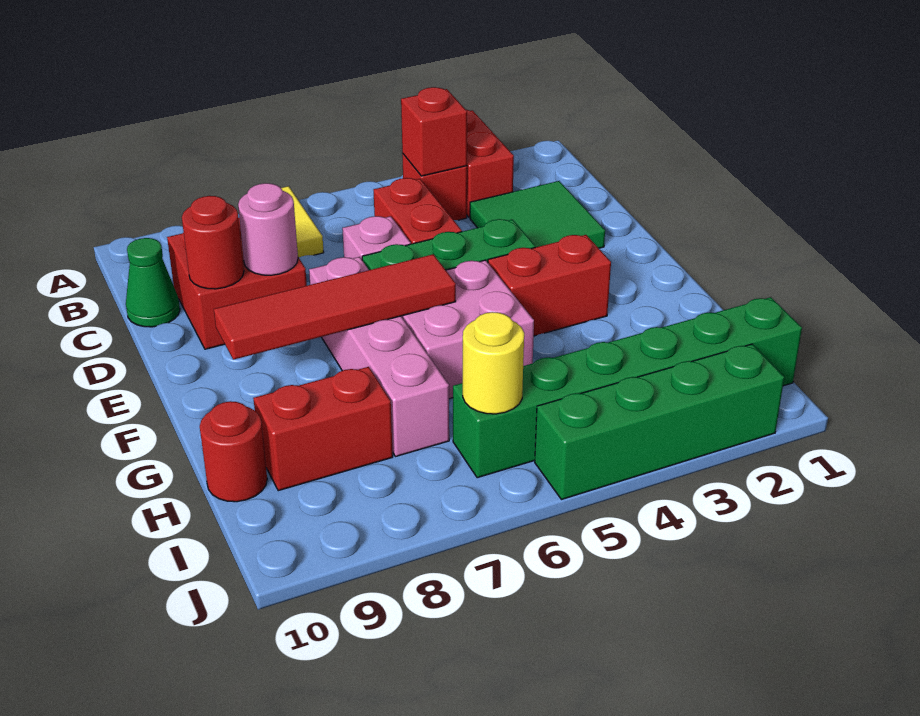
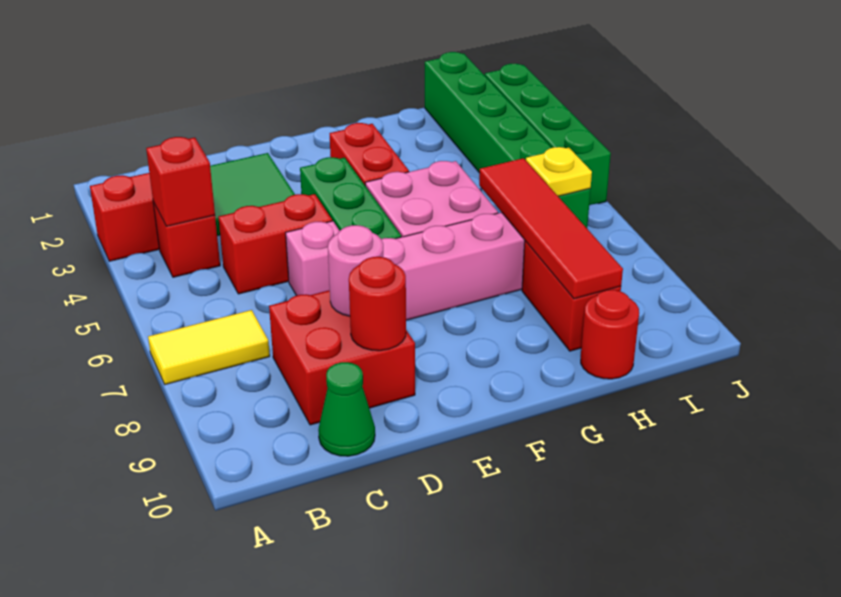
red tile F6:F9 level 2 -> red tile H6:H9 level 2
yellow round brick I6 level 2 -> yellow plate I6 level 2

